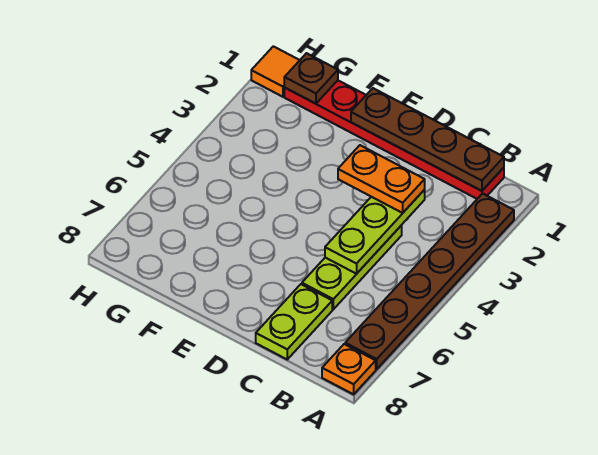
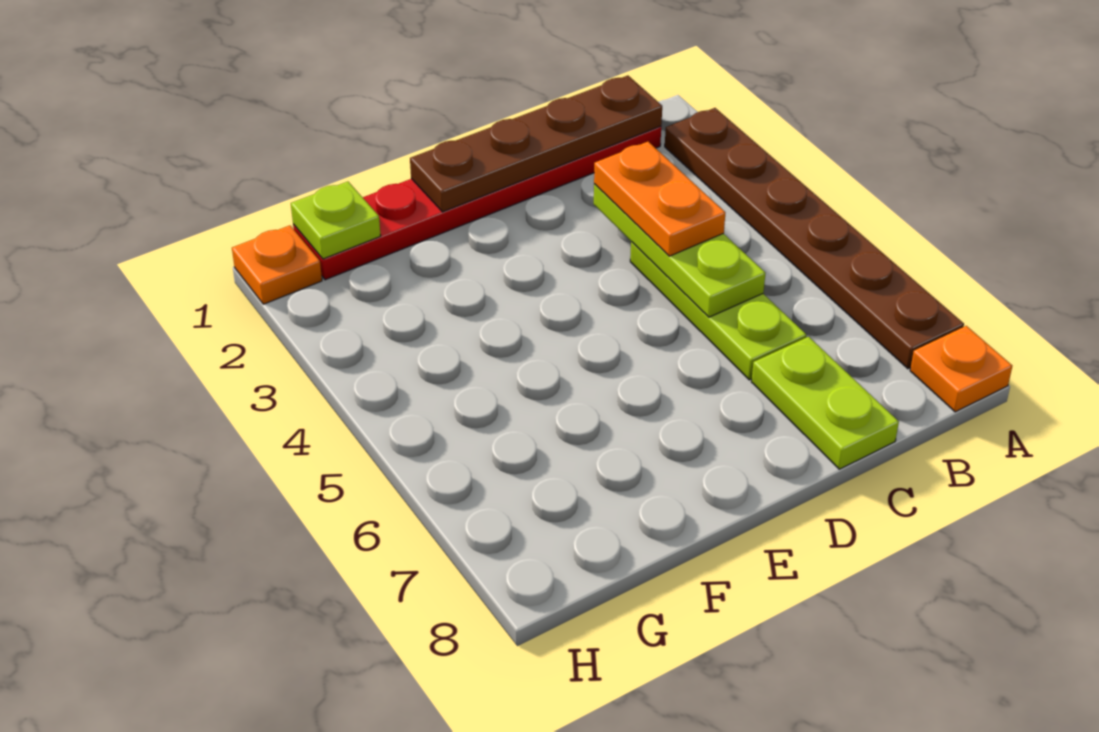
orange plate C3:D3 level 3 -> orange plate C3:C4 level 3
brown plate G1 level 2 -> lime plate G1 level 2
orange tile H1 level 1 -> orange plate H1 level 1

